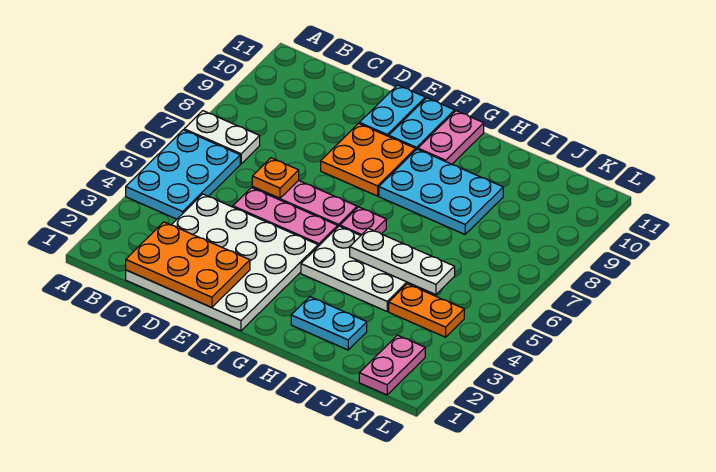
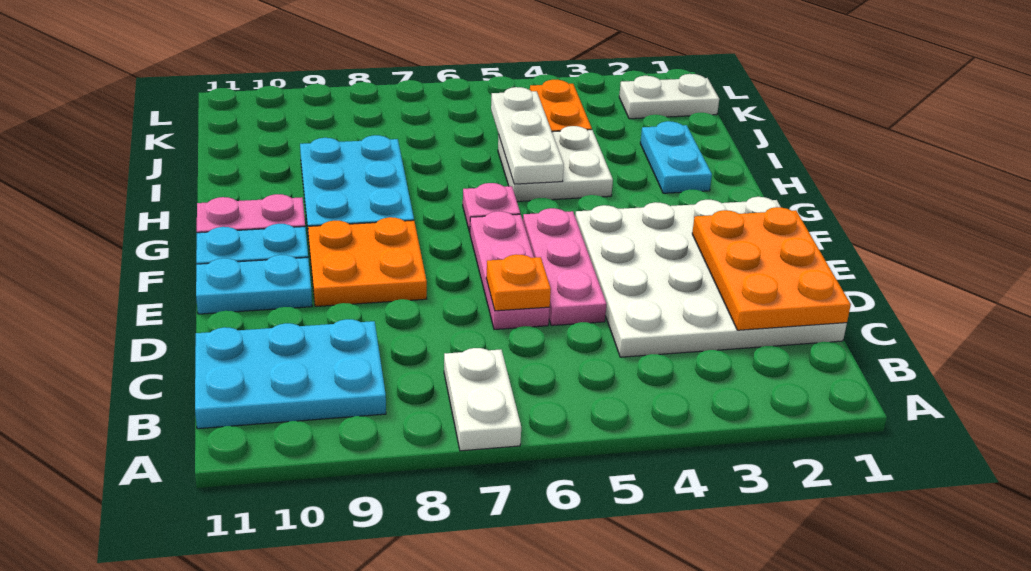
cyan plate A4:B6 level 1 -> cyan plate B9:C11 level 1
white plate G4:I5 level 1 -> white plate H4:I5 level 1
pink plate K1:K2 level 1 -> white plate K1:K2 level 1

